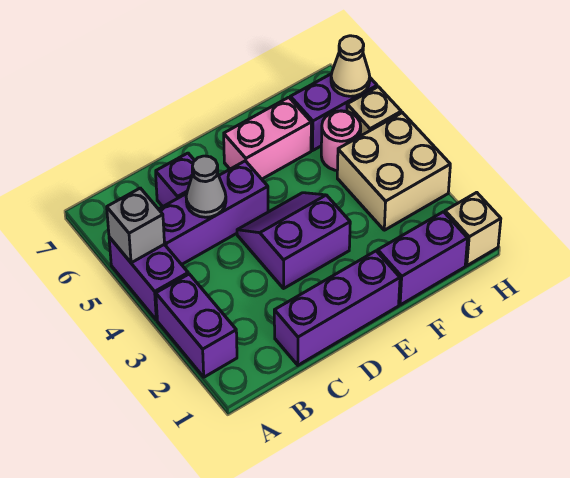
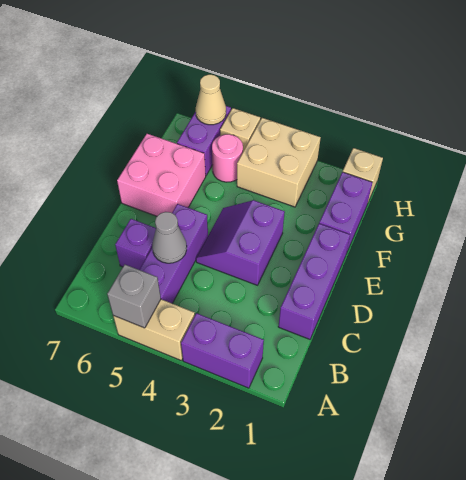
purple brick A4:A5 level 1 -> tan brick A4:A5 level 1
pink brick E6:F6 level 1 -> pink brick E6:F7 level 1

